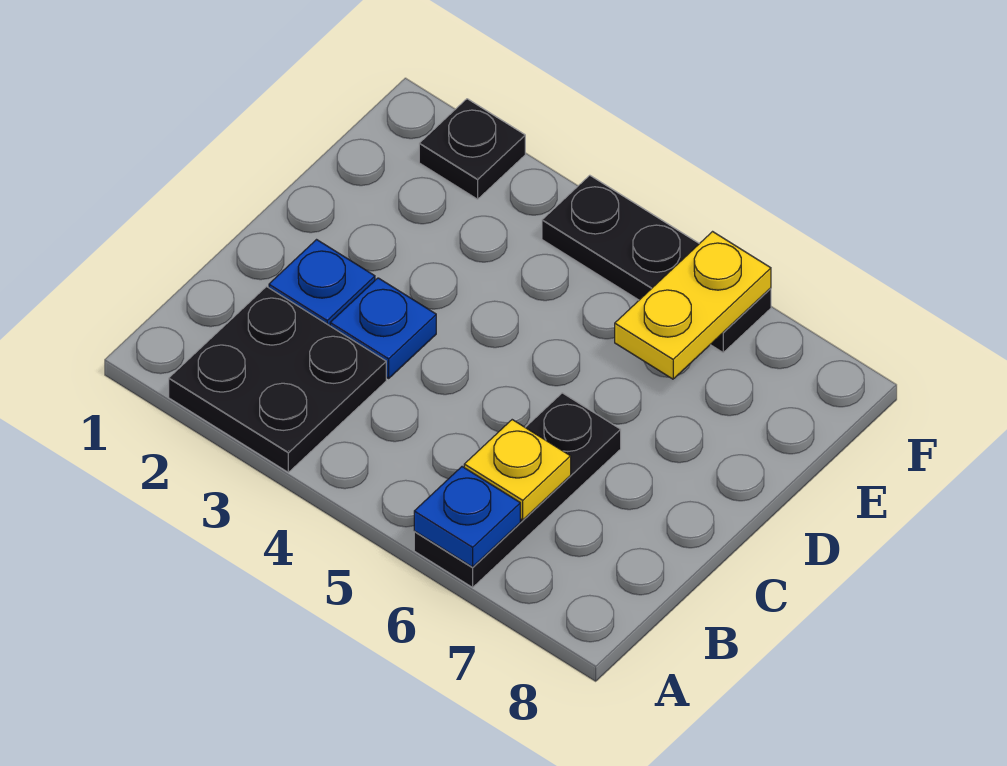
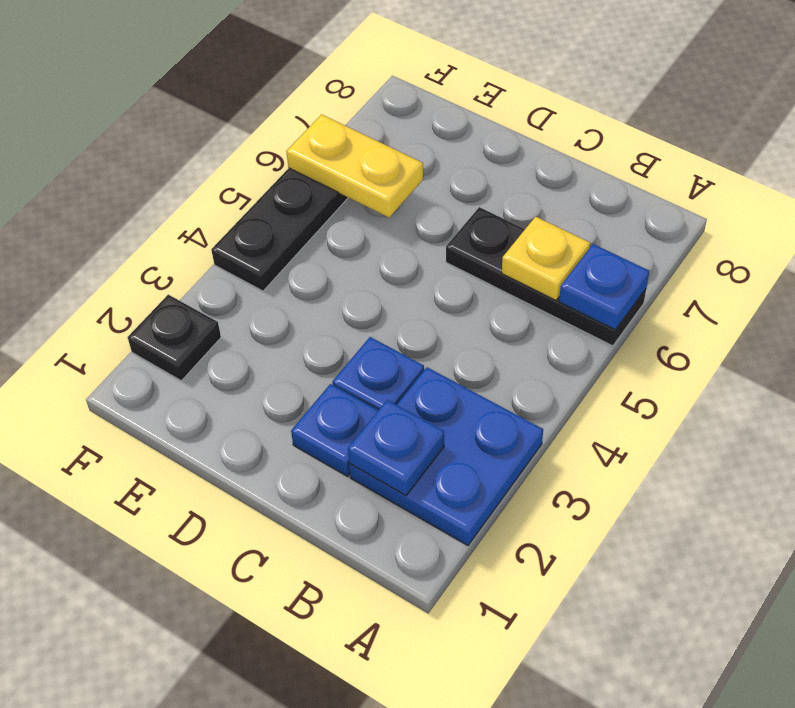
black plate A2:B3 level 1 -> blue plate A2:B3 level 1
none -> blue plate B2 level 2

